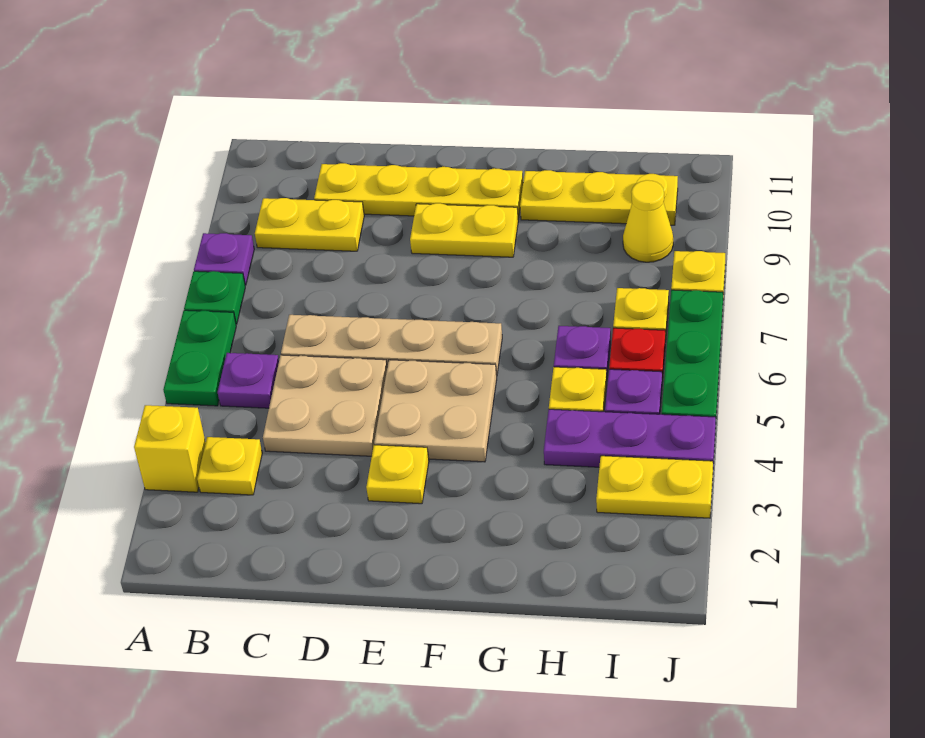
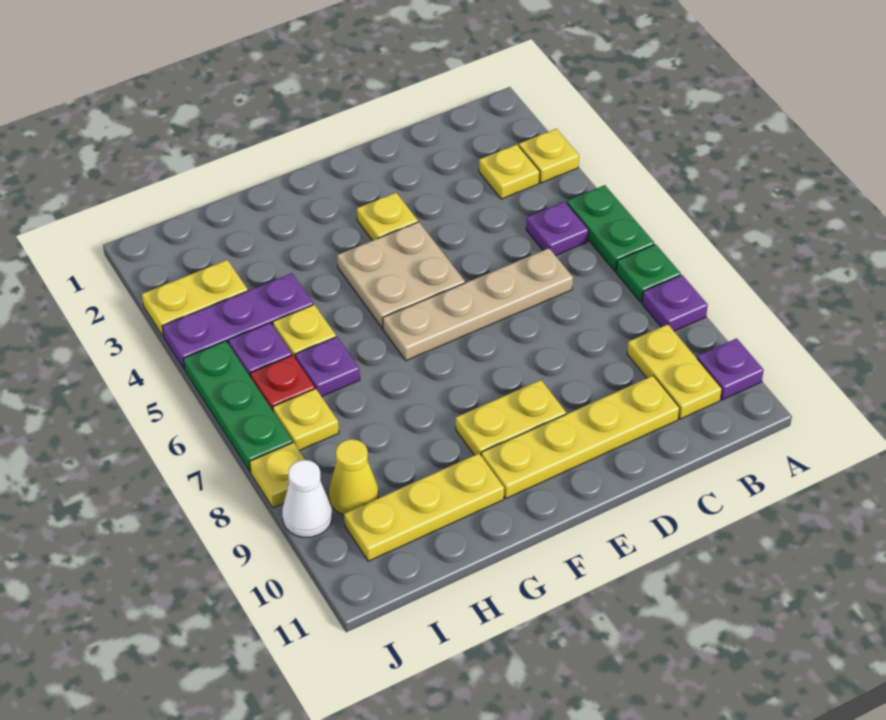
yellow brick A3 level 1 -> yellow plate A3 level 1
none -> purple plate A10 level 1
yellow plate B9:C9 level 1 -> yellow plate B9:B10 level 1
tan plate C4:D5 level 1 -> none
none -> white cone J9 level 1

